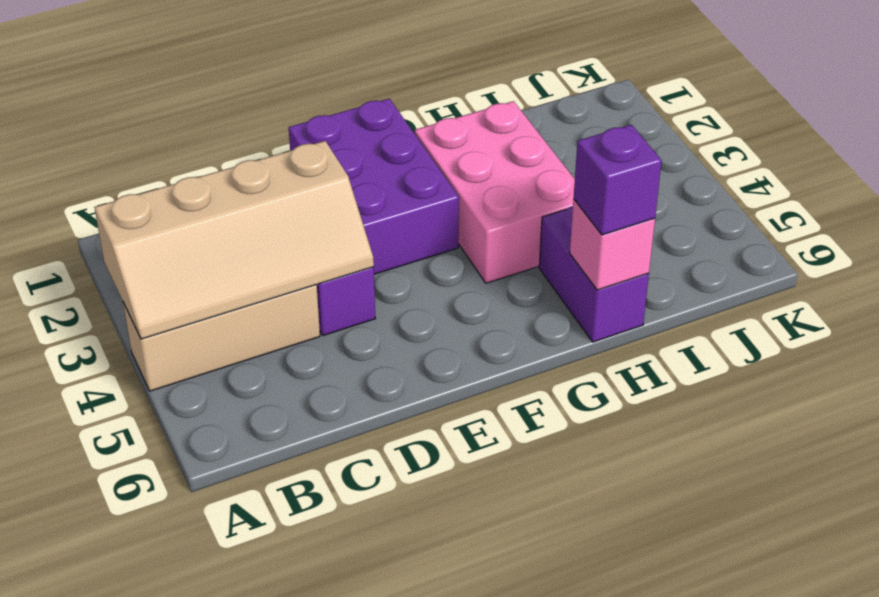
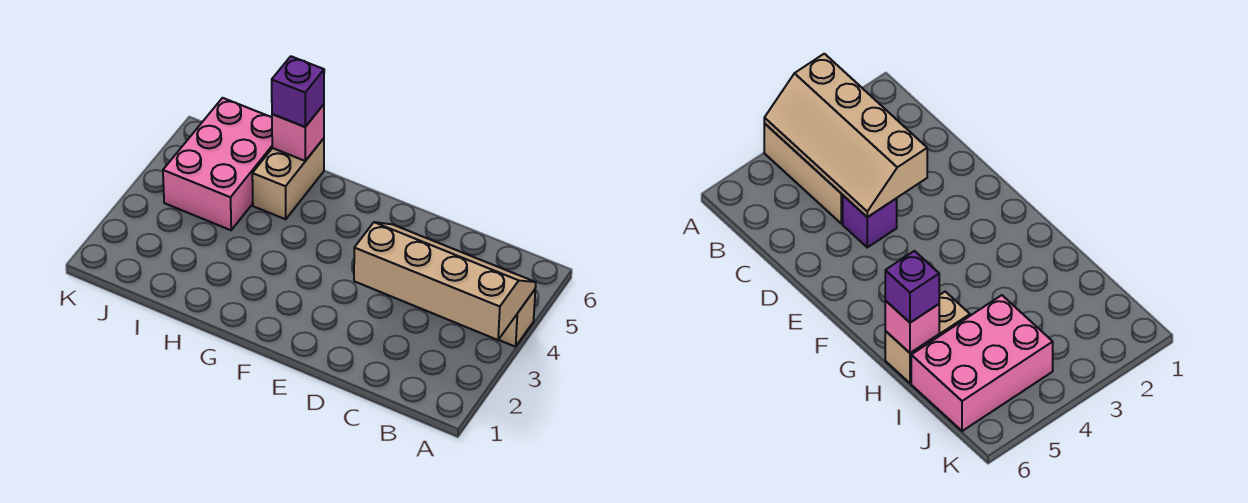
purple brick E1:F3 level 1 -> none
pink brick G2:H4 level 1 -> pink brick I4:J6 level 1
purple brick H5:H6 level 1 -> tan brick H5:H6 level 1

